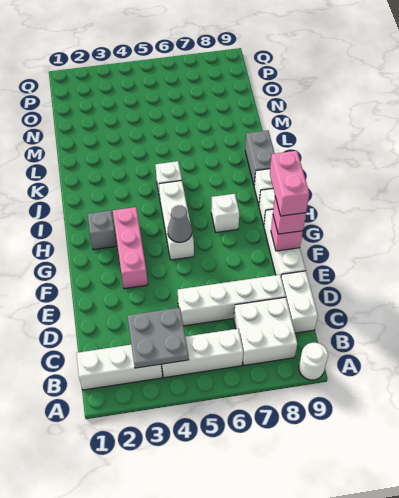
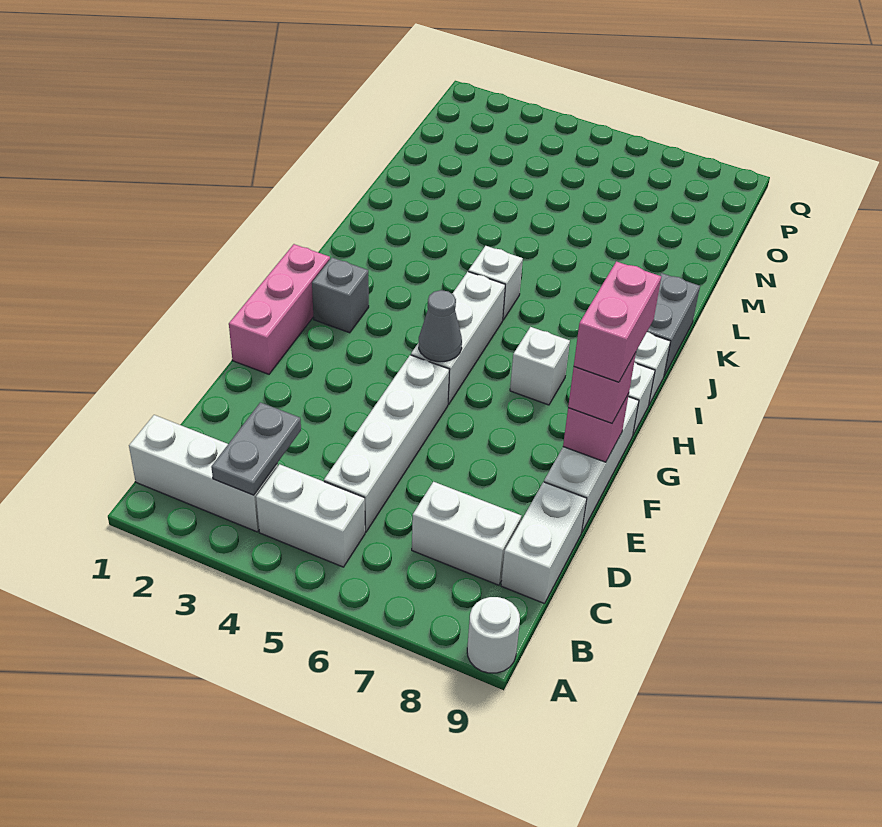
grey plate B3:C4 level 2 -> grey plate B3:C3 level 2
white brick B4:B6 level 1 -> white brick B4:B5 level 1
white brick B7:C8 level 1 -> white brick C7:C8 level 1
white brick D5:D8 level 1 -> white brick C5:F5 level 1
pink brick F3:H3 level 1 -> pink brick F1:H1 level 1

